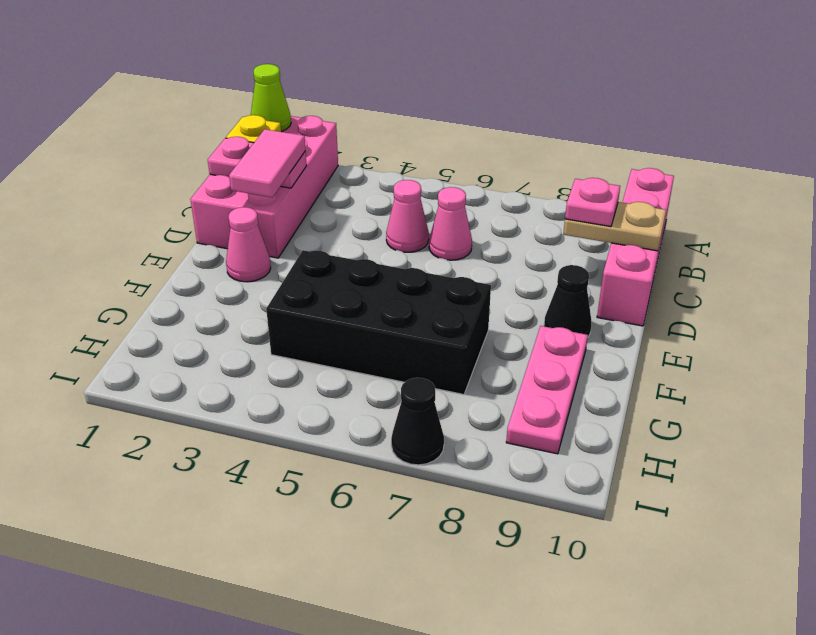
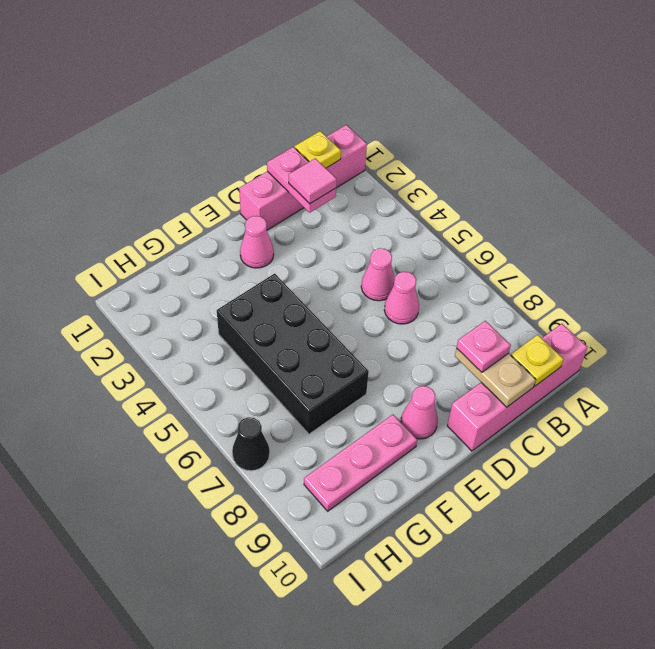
pink brick A1:D2 level 1 -> pink brick A1:D1 level 1
lime cone A1 level 2 -> none
none -> yellow plate B10 level 2
pink tile C2:D2 level 3 -> pink tile C2 level 3
black cone E9 level 1 -> pink cone E9 level 1

